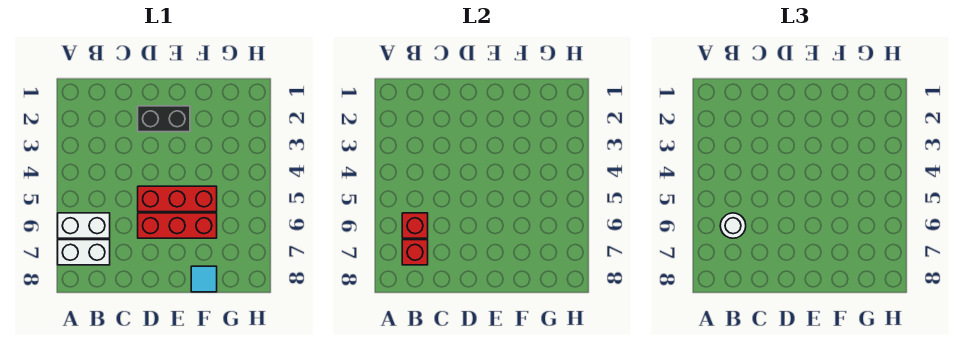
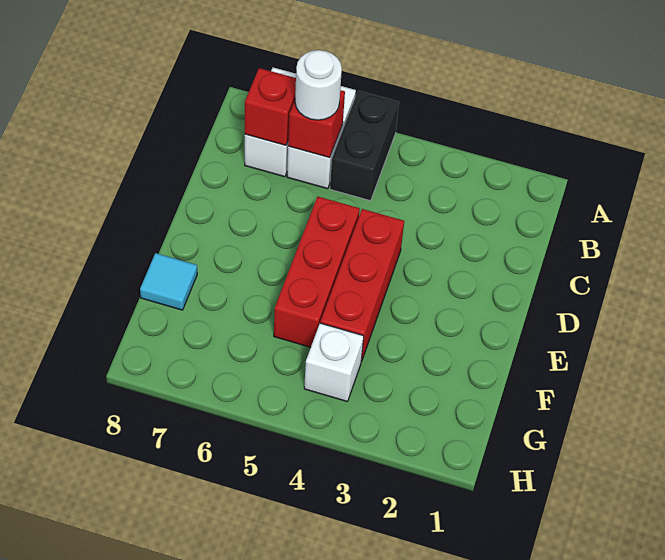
black brick D2:E2 level 1 -> black brick A5:B5 level 1
red brick D6:F6 level 1 -> red brick D4:F4 level 1
none -> white brick G4 level 1

